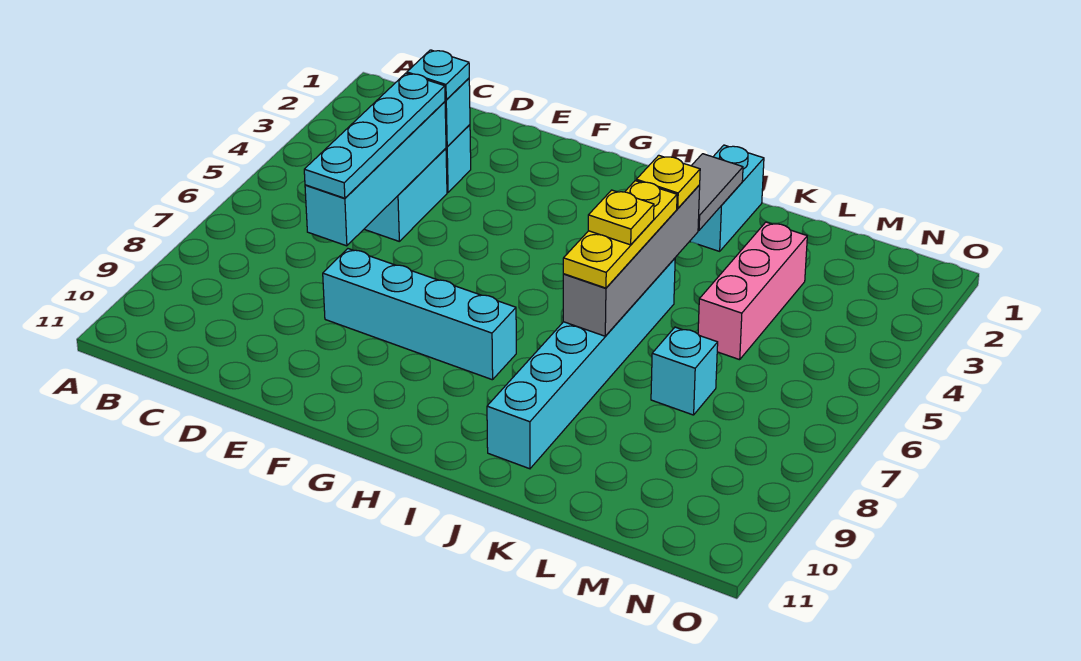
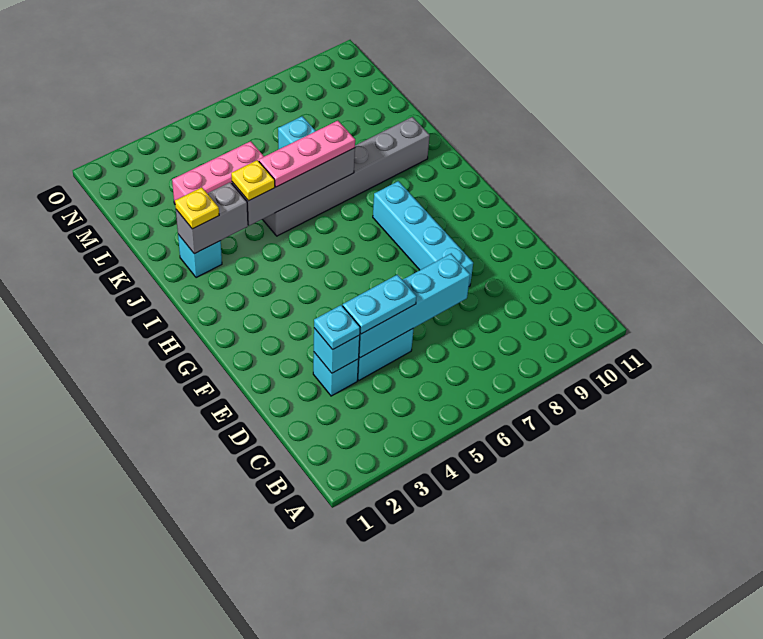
cyan plate D4:D7 level 3 -> cyan plate D4:D5 level 3
cyan brick J1:J2 level 1 -> cyan brick J2 level 1
grey tile J2:J3 level 2 -> grey brick J2:J3 level 2
cyan brick J5:J10 level 1 -> grey brick J5:J10 level 1
yellow plate J5:J7 level 3 -> pink plate J5:J7 level 3
yellow plate J6 level 4 -> yellow plate J2 level 3

